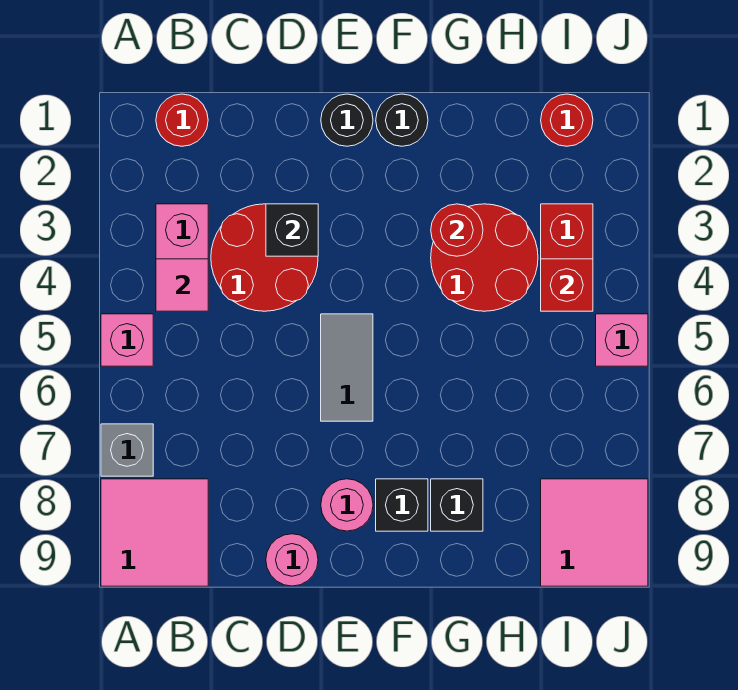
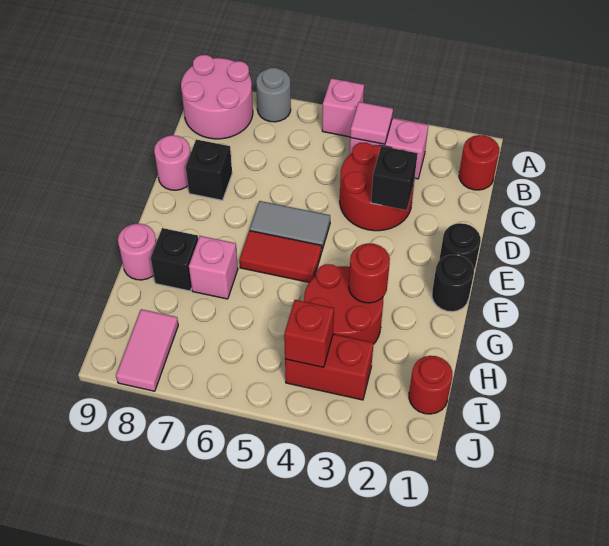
grey brick A7 level 1 -> grey round brick A7 level 1
pink tile A8:B9 level 1 -> pink round brick A8:B9 level 1
pink round brick E8 level 1 -> pink round brick G9 level 1
none -> red tile F5:F6 level 1
black brick F8 level 1 -> black brick D8 level 1
pink tile I8:J9 level 1 -> pink tile I8:J8 level 1
pink brick J5 level 1 -> pink brick G7 level 1

